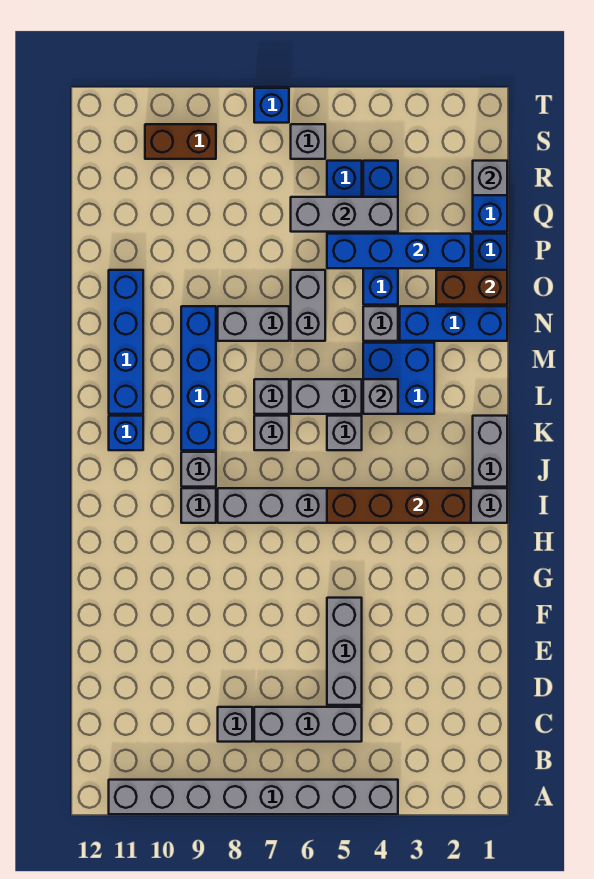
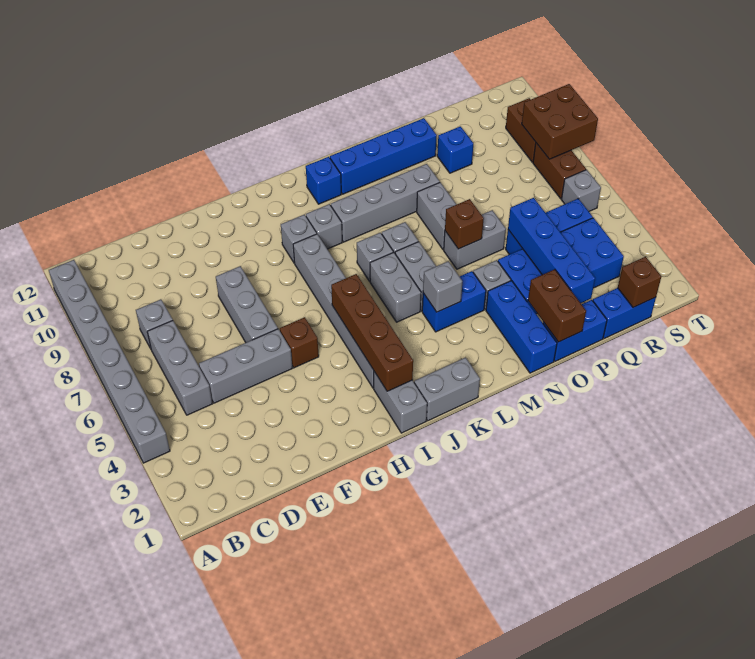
none -> brown brick G5 level 1
grey brick K5 level 1 -> grey brick K5:K6 level 1
blue brick K9:N9 level 1 -> grey brick K9:N9 level 1
blue brick L3:M4 level 1 -> blue brick L4:M4 level 1
none -> brown brick N6 level 2
blue brick O4:R4 level 1 -> blue brick O3:R4 level 1
grey brick Q4:Q6 level 2 -> grey brick F6:F8 level 1
grey brick R1 level 2 -> brown brick R1 level 2
none -> brown brick S7:S8 level 1
none -> brown brick S8:T9 level 2
blue brick T7 level 1 -> blue brick P10 level 1

